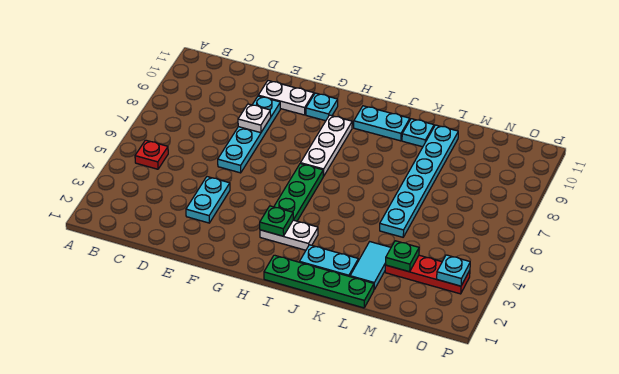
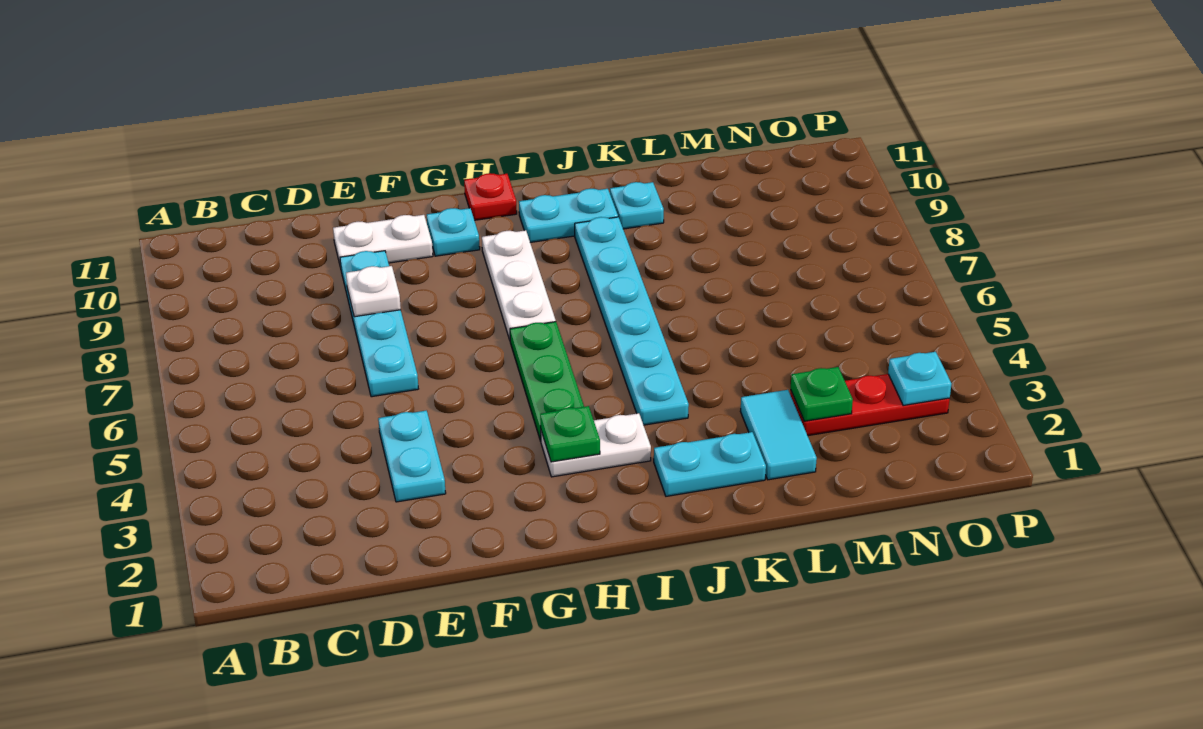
red plate B5 level 1 -> red plate H11 level 1
green plate I1:L1 level 1 -> none
cyan plate L5:L10 level 1 -> cyan plate J4:J9 level 1

